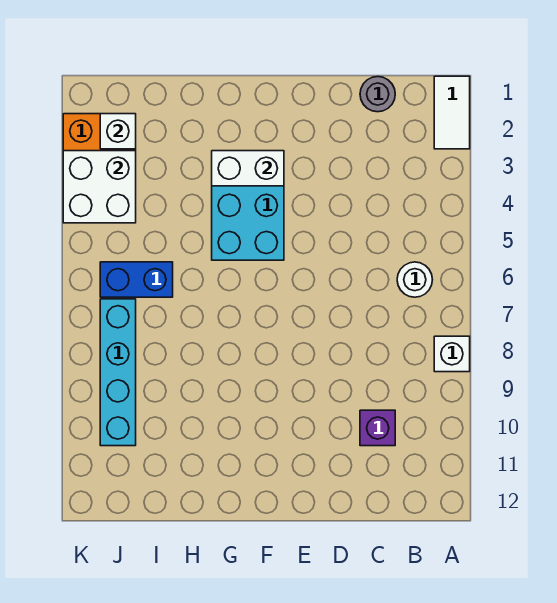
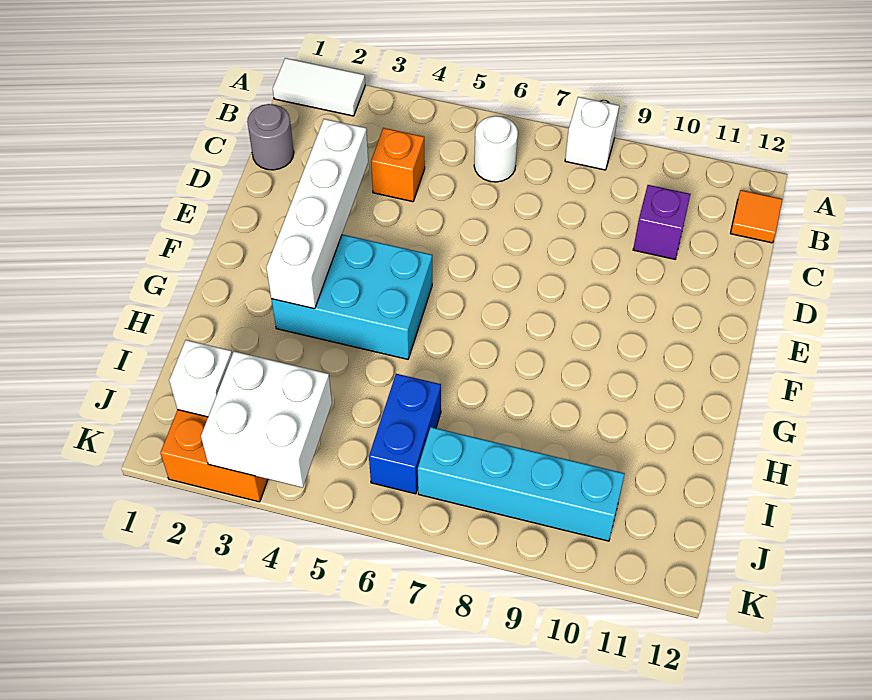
none -> orange tile B12 level 1
none -> orange brick C4 level 1
white brick F3:G3 level 2 -> white brick D3:G3 level 2

